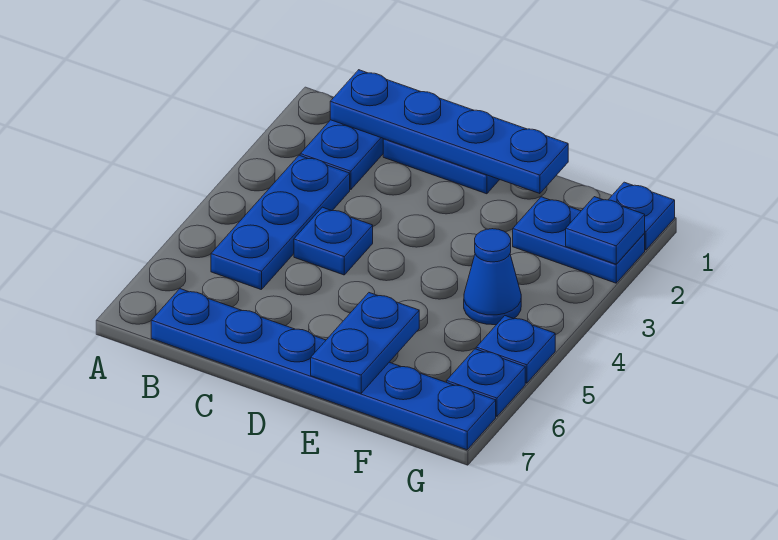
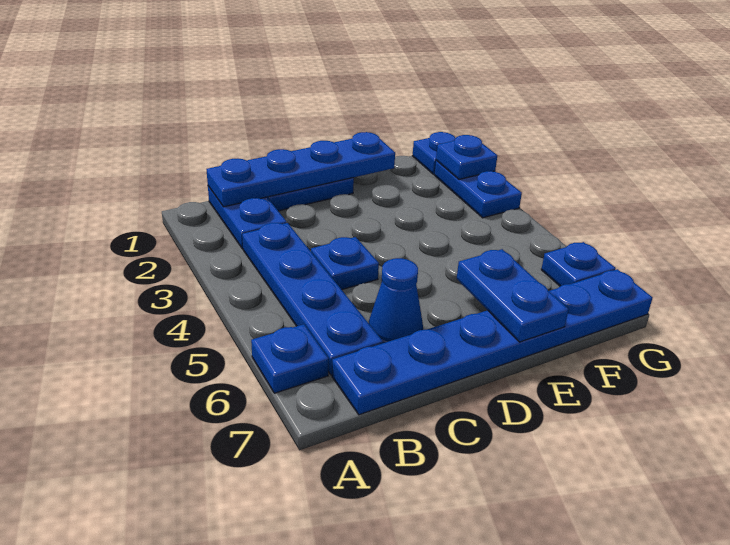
blue plate B3:B5 level 1 -> blue plate B3:B6 level 1
blue plate F2:G2 level 1 -> blue plate G2:G3 level 1
blue cone F4 level 1 -> blue cone C6 level 1
blue plate G5 level 1 -> blue plate A6 level 1

